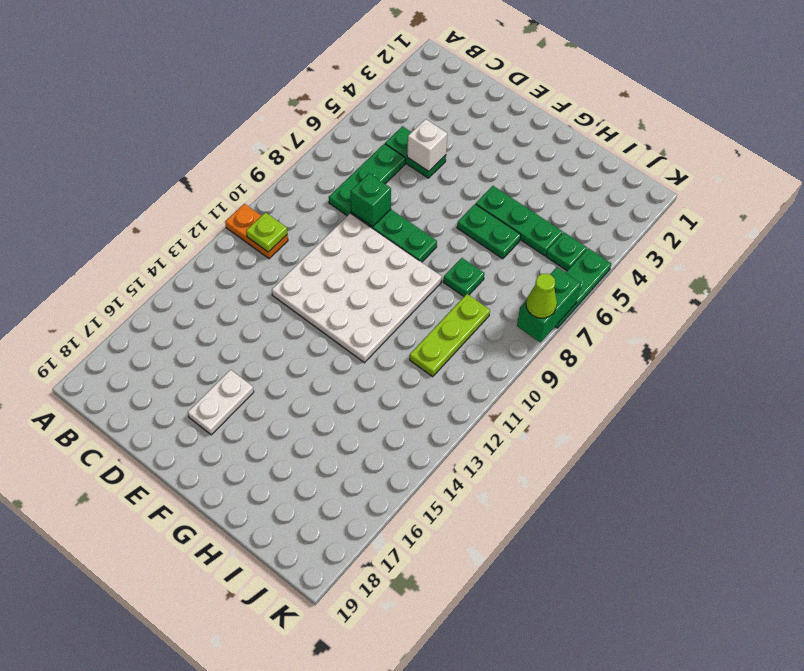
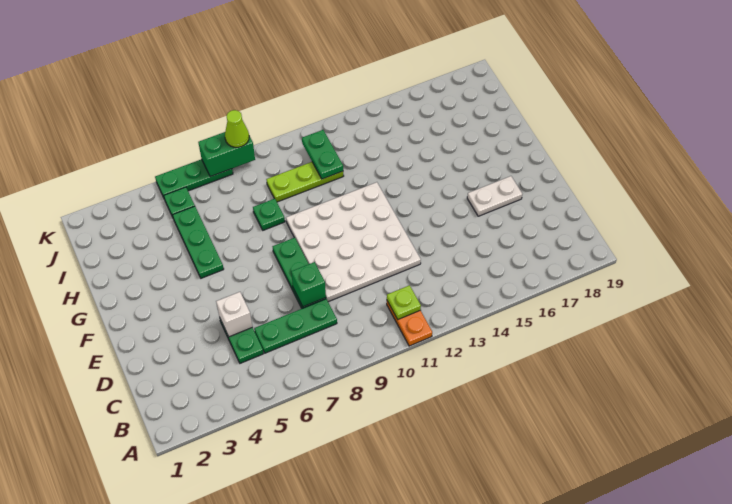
green plate G6:H6 level 1 -> green plate I11:J11 level 2

